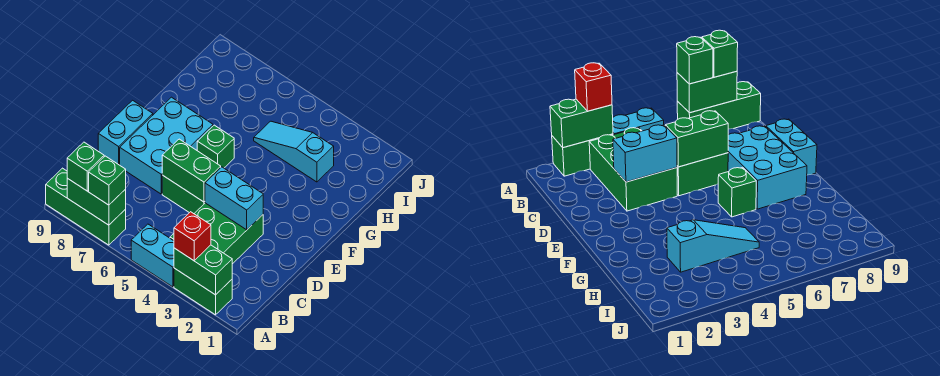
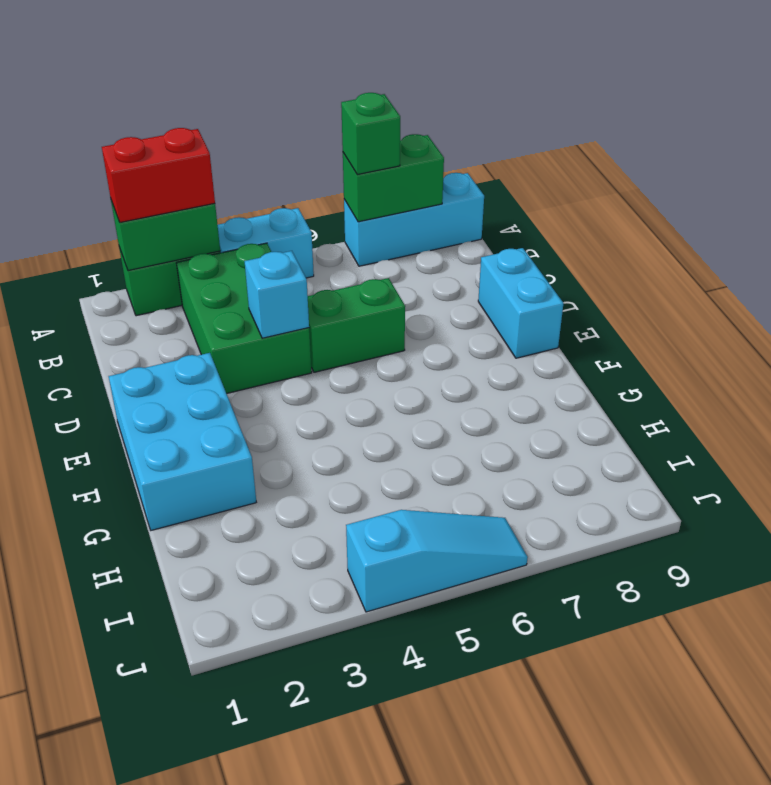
red brick A3 level 3 -> red brick A2:A3 level 3
green brick A7:A9 level 1 -> cyan brick A7:A9 level 1
green brick A8 level 3 -> none
cyan brick D3:D4 level 2 -> cyan brick D4 level 2
green brick D5:D6 level 2 -> none
cyan brick D7:F8 level 1 -> cyan brick E1:G2 level 1
green brick F6 level 1 -> none
cyan slope H3:H5 level 1 top 3 -> cyan slope J4:J6 level 1 top 4

